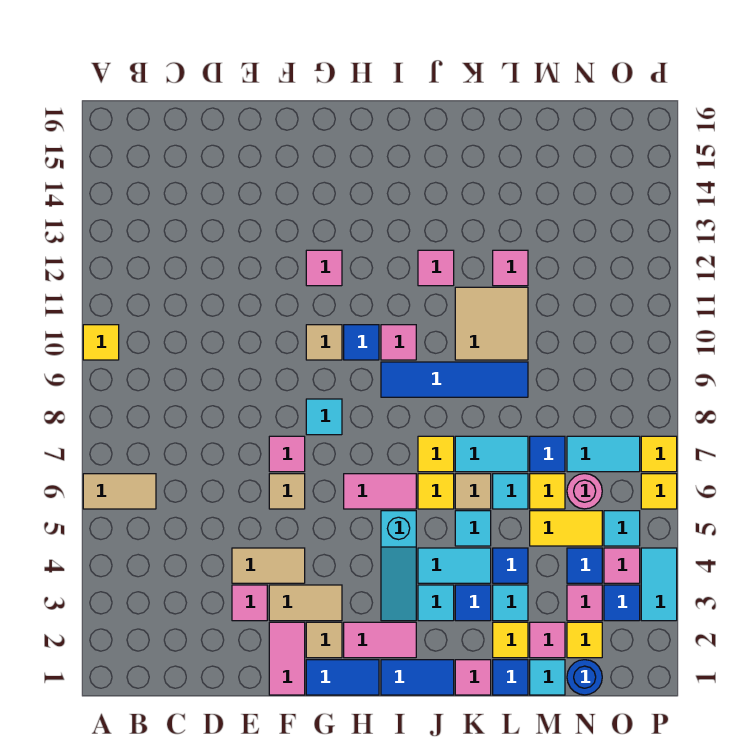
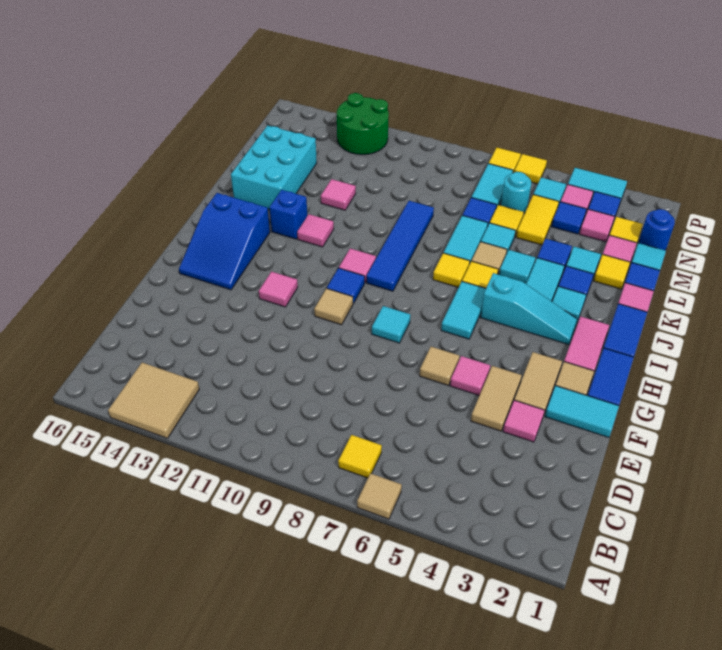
tan tile A6:B6 level 1 -> tan tile A6 level 1
yellow tile A10 level 1 -> yellow tile B7 level 1
pink tile F1:F2 level 1 -> cyan tile F1:F2 level 1
pink tile F7 level 1 -> pink tile F5 level 1
none -> blue slope G14:I15 level 1 top I
pink tile H6:I6 level 1 -> cyan tile H6:I6 level 1
none -> blue brick J13 level 1
tan tile K10:L11 level 1 -> tan tile A13:B14 level 1
none -> cyan brick K14:M15 level 1
pink round brick N6 level 1 -> cyan round brick N6 level 1
none -> green round brick O12:P13 level 1

